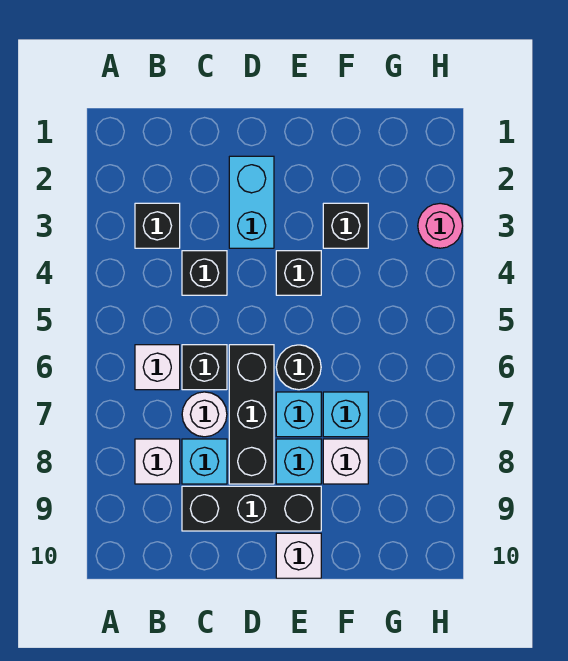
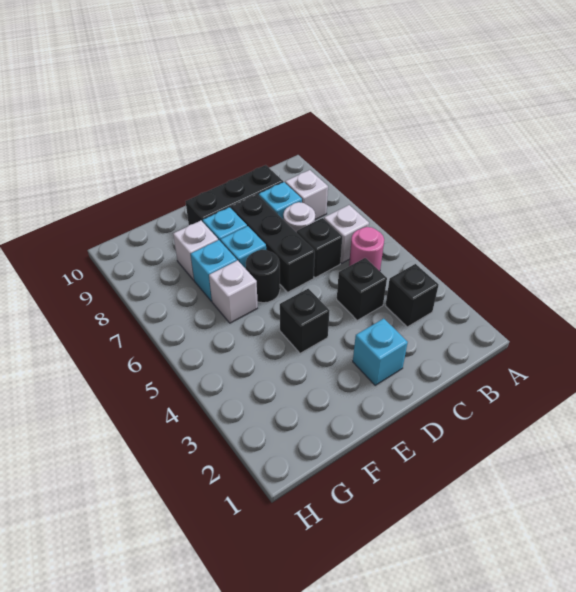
cyan brick D2:D3 level 1 -> cyan brick D2 level 1
white brick E10 level 1 -> white brick F6 level 1
black brick F3 level 1 -> none
pink round brick H3 level 1 -> pink round brick B5 level 1

